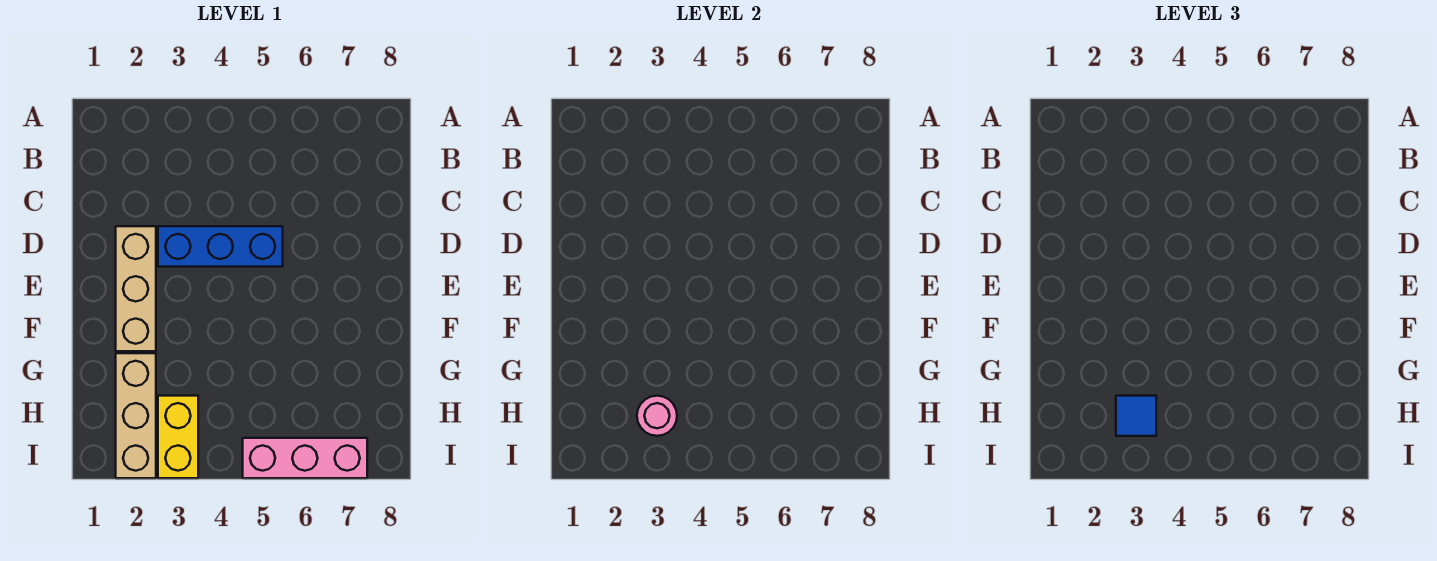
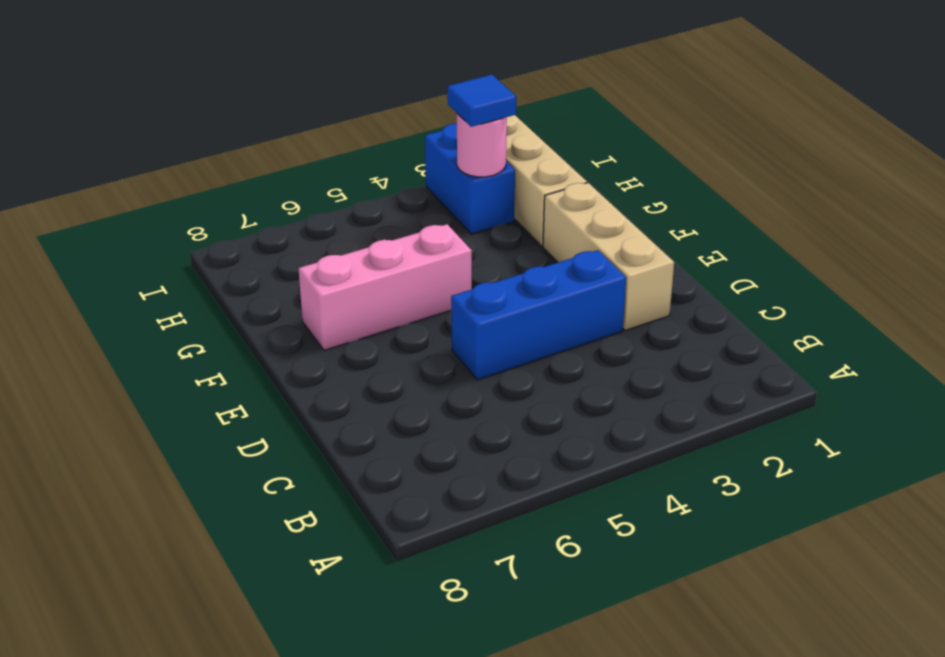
yellow brick H3:I3 level 1 -> blue brick H3:I3 level 1
pink brick I5:I7 level 1 -> pink brick F5:F7 level 1

